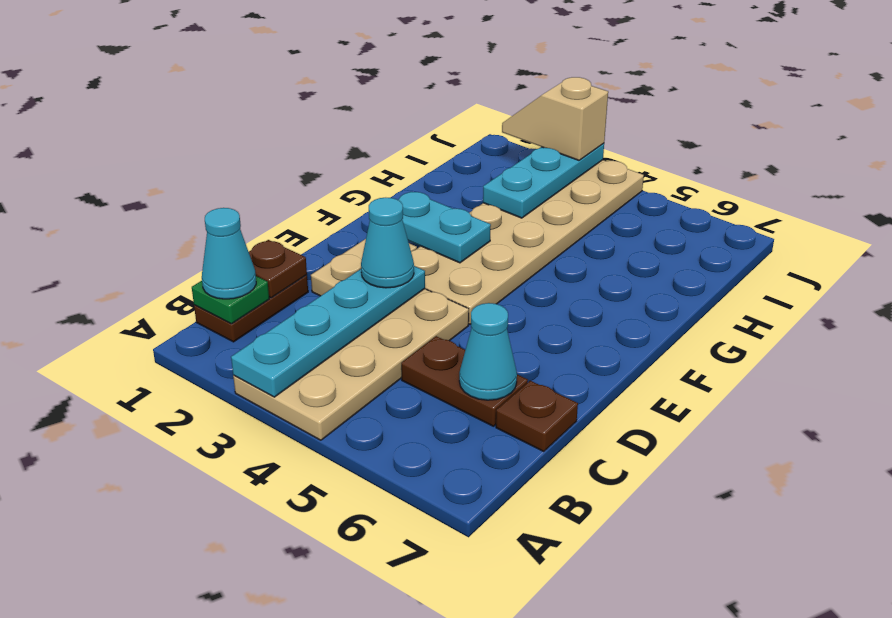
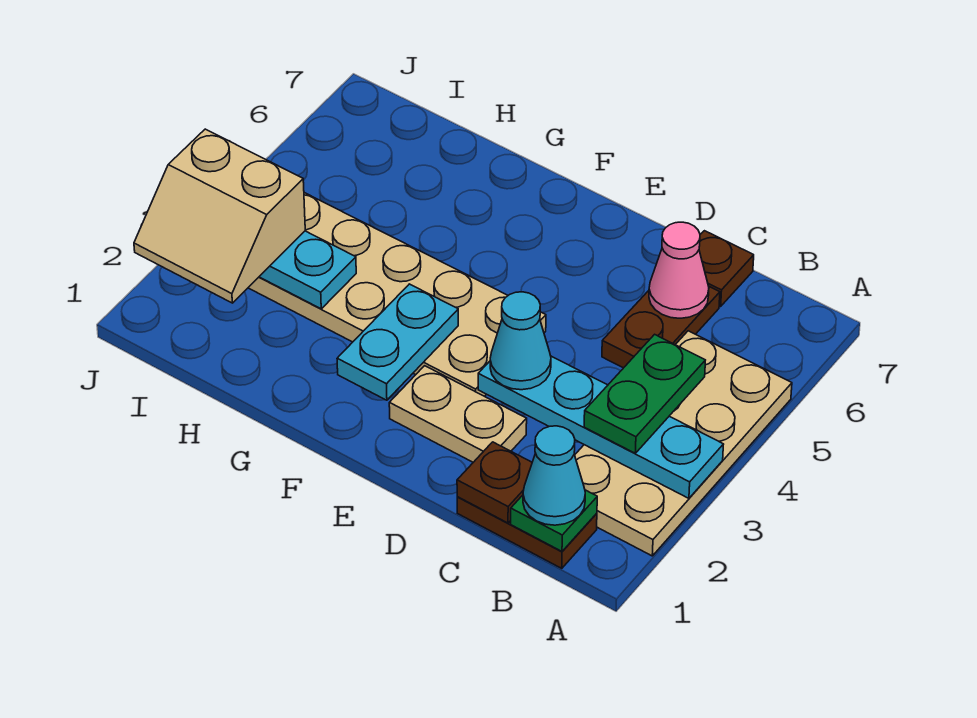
tan plate A3:D4 level 1 -> tan plate A2:B5 level 1
none -> green plate B3:B4 level 3
cyan cone C6 level 2 -> pink cone C6 level 2
tan slope J2:J3 level 3 top 3 -> tan slope I2:J3 level 3 top 3

